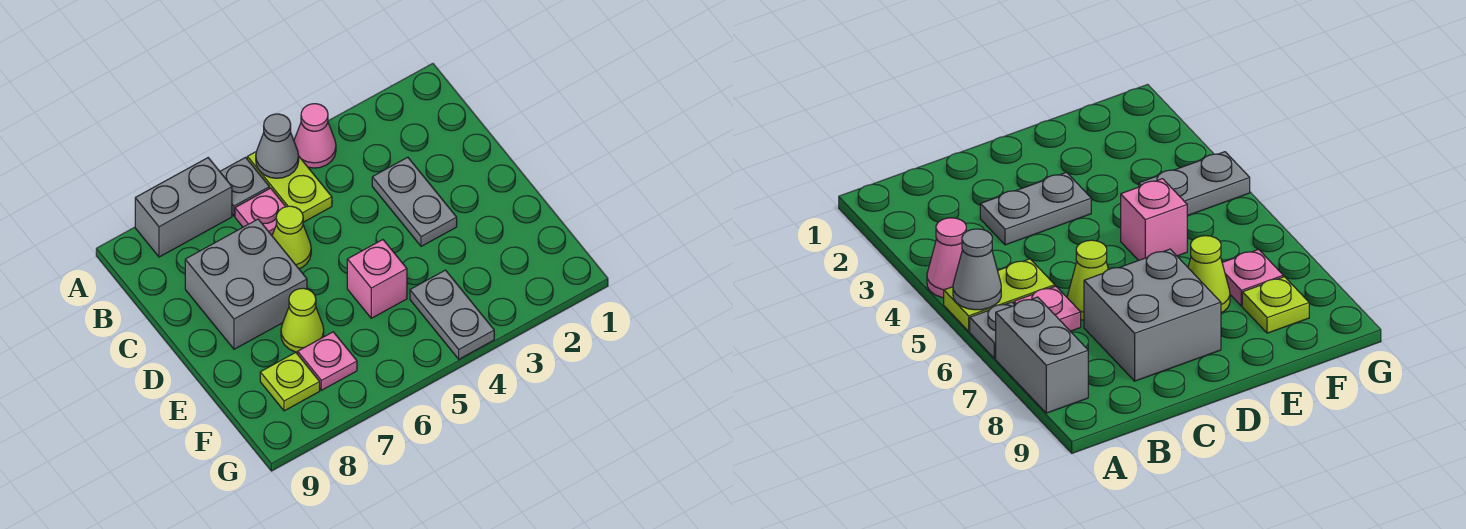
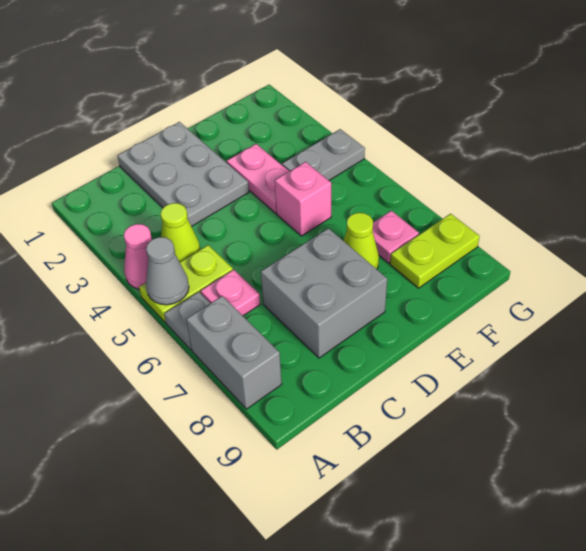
grey plate C3:D3 level 1 -> grey plate C1:D3 level 1
lime cone C6 level 1 -> lime cone B4 level 1
none -> pink plate E3:E4 level 1
lime plate F8 level 1 -> lime plate F8:G8 level 1

